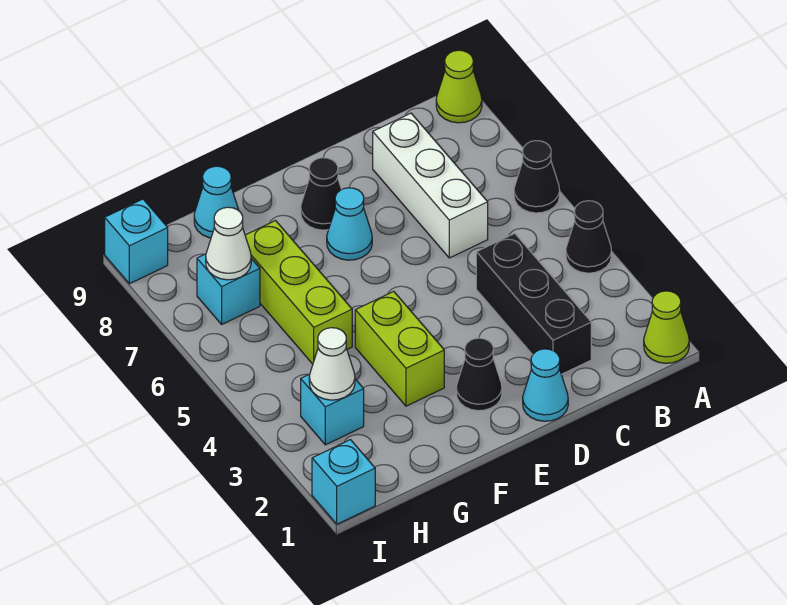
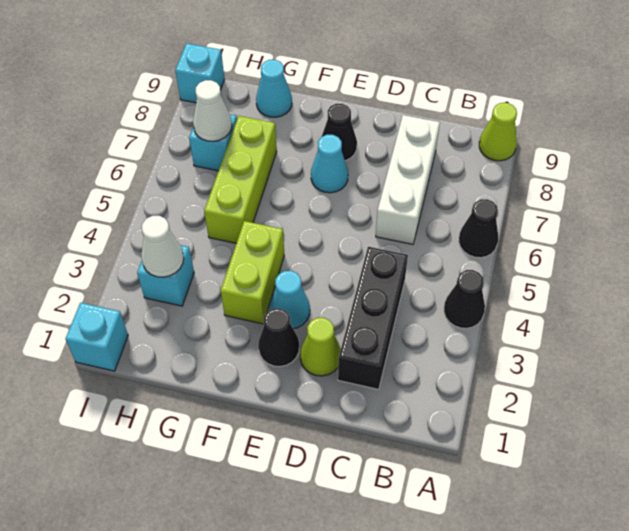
lime cone A1 level 1 -> lime cone D2 level 1
cyan cone D1 level 1 -> cyan cone E3 level 1

